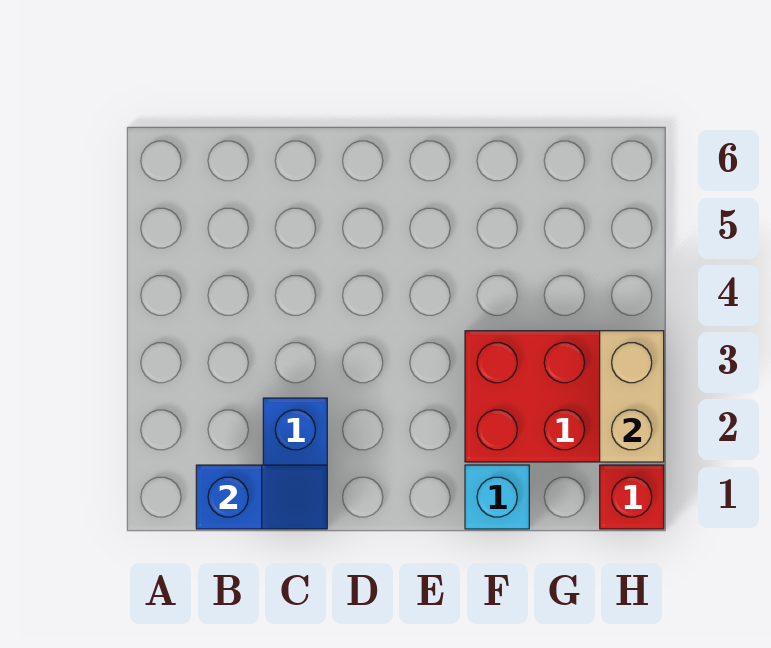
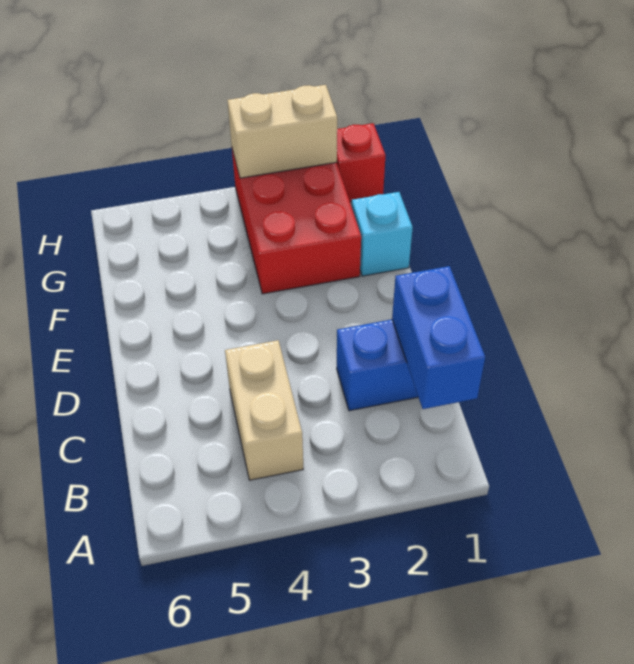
blue slope B1:C1 level 2 top B -> blue brick B1:C1 level 2
none -> tan brick B4:C4 level 1

